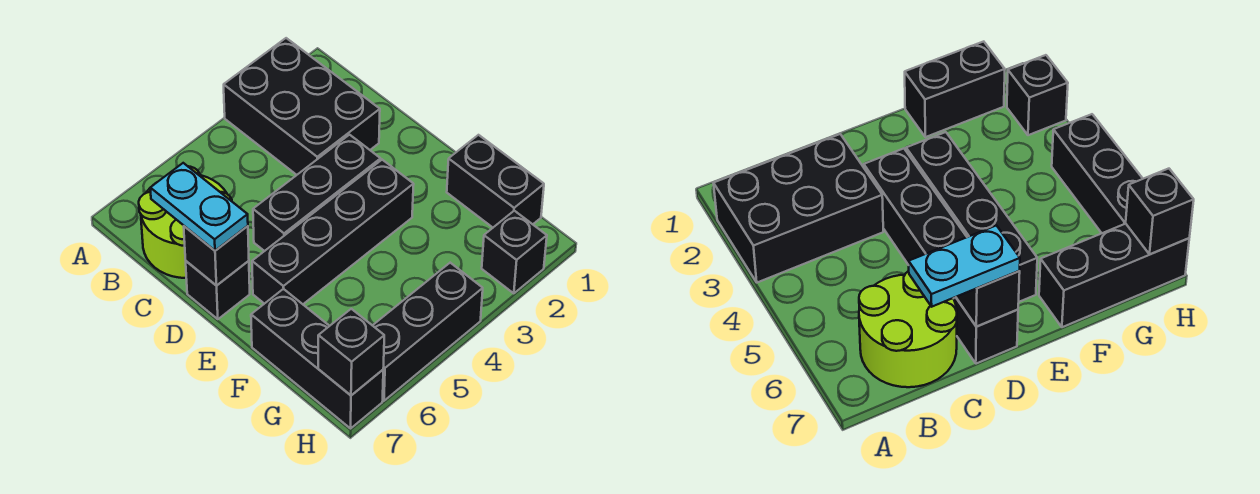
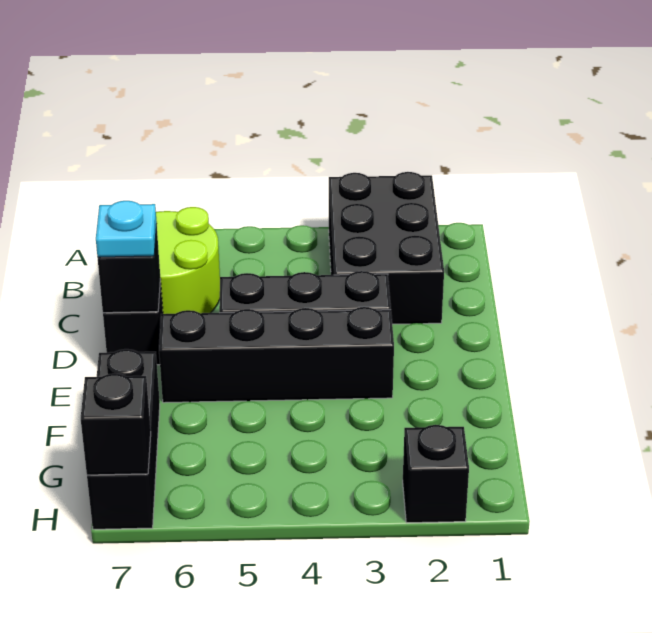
cyan plate C7:D7 level 3 -> cyan plate D7 level 3
black brick F1:G1 level 1 -> none
black brick H4:H6 level 1 -> none

